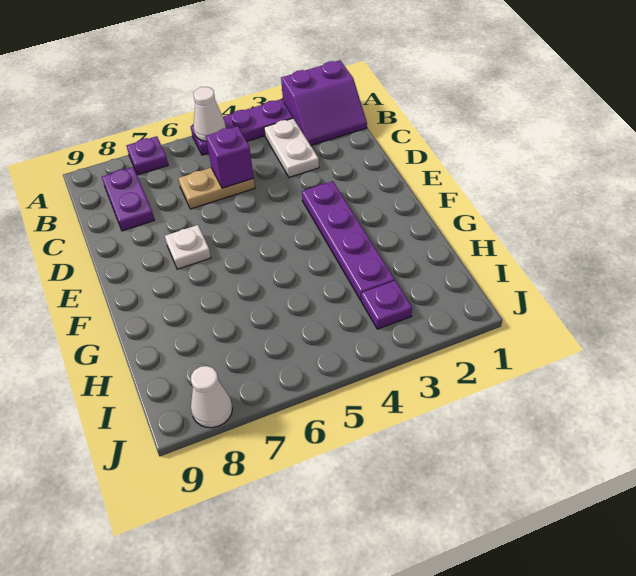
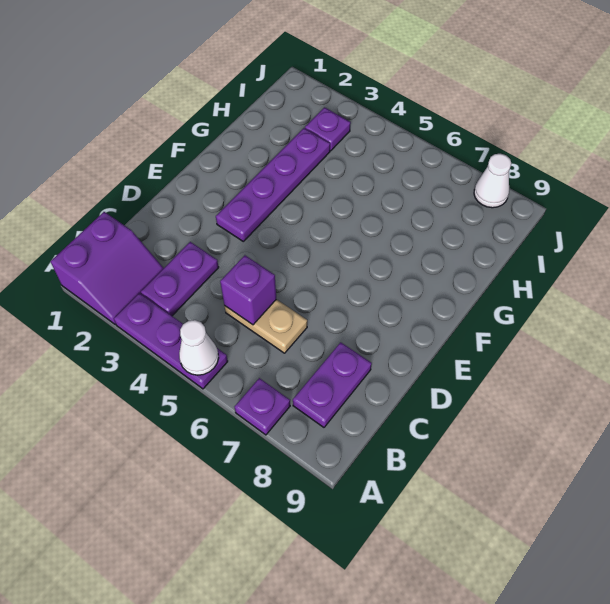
purple slope A1:B2 level 1 top A -> purple slope A1:B2 level 1 top 1
white plate B3:C3 level 1 -> purple plate B3:C3 level 1
white plate E7 level 1 -> none

